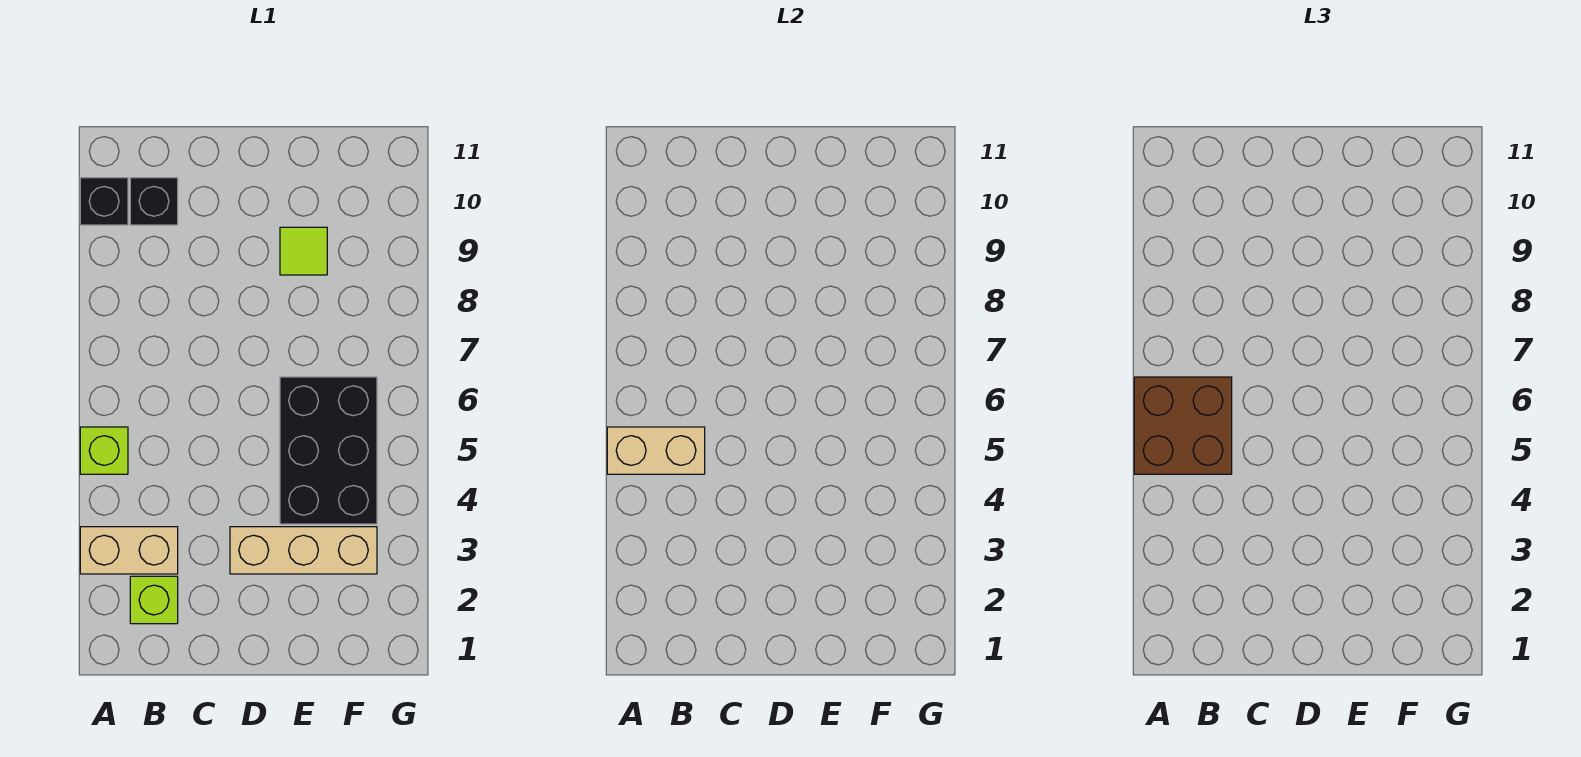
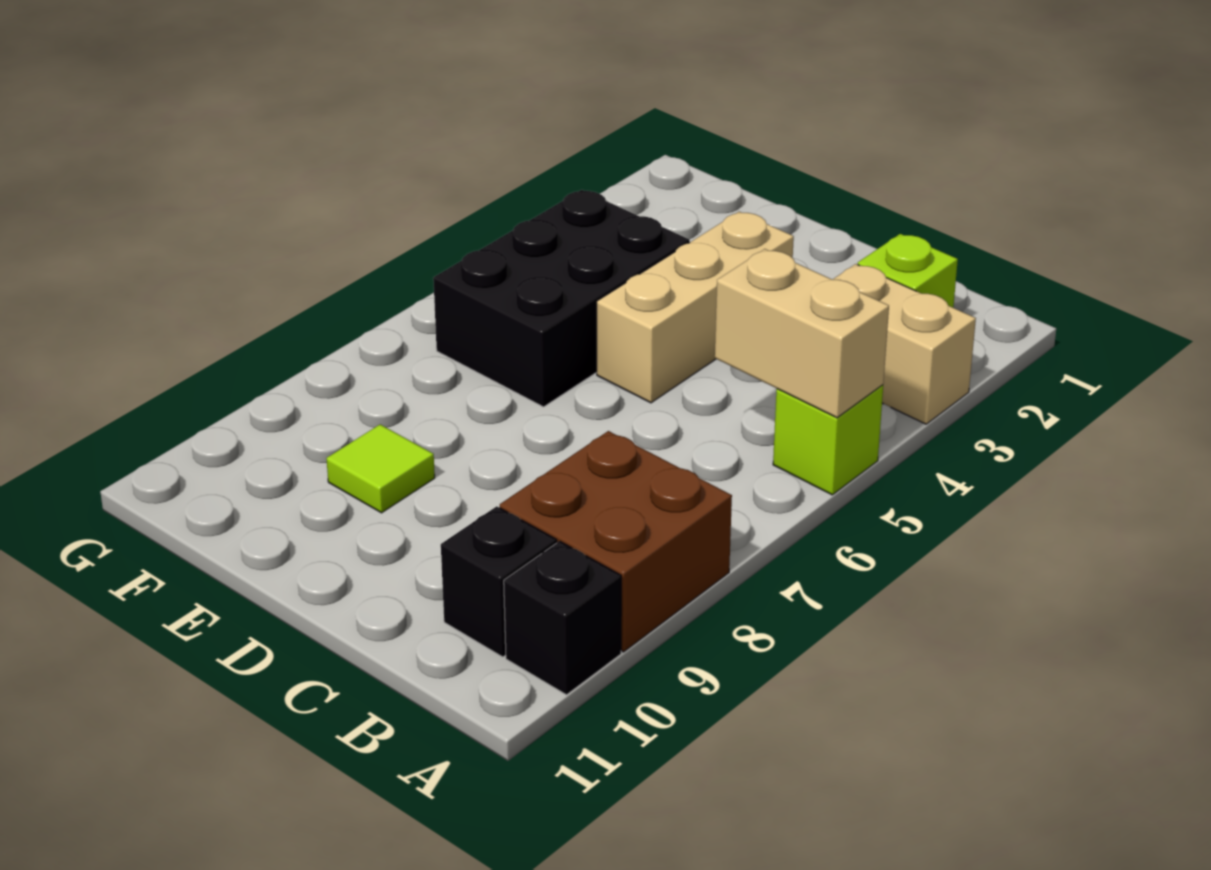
brown brick A5:B6 level 3 -> brown brick A8:B9 level 1
tan brick D3:F3 level 1 -> tan brick D3:D5 level 1

